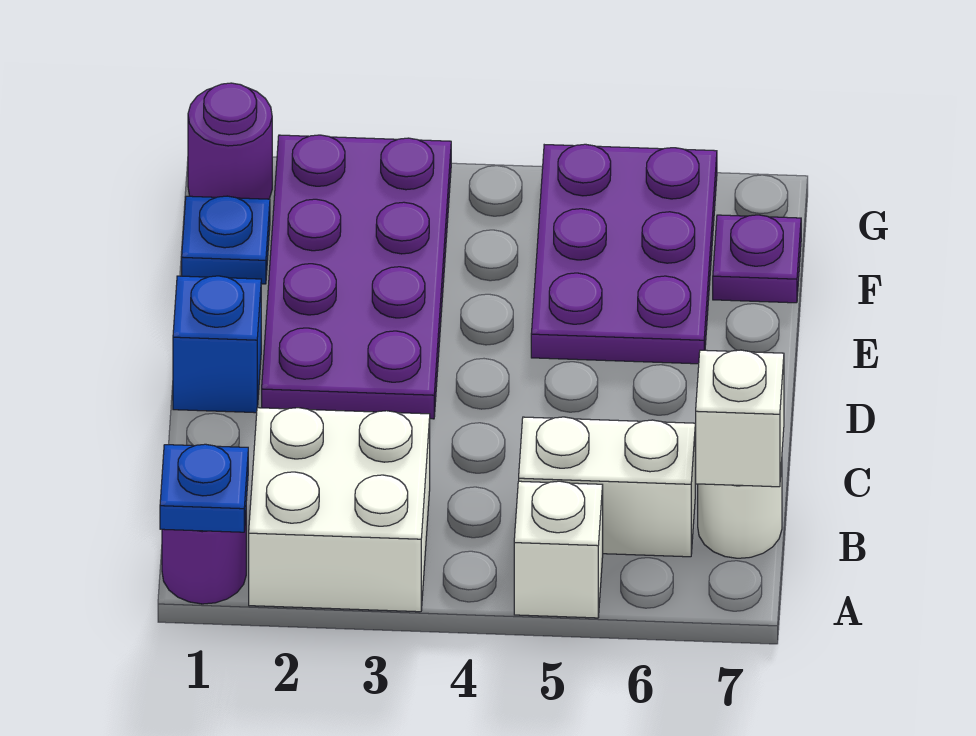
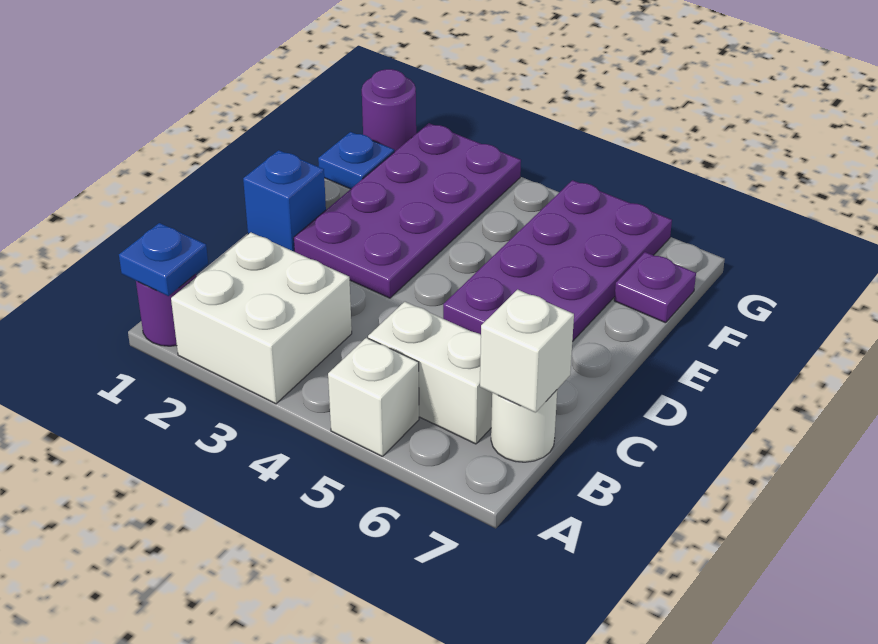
purple plate E5:G6 level 1 -> purple plate D5:G6 level 1

